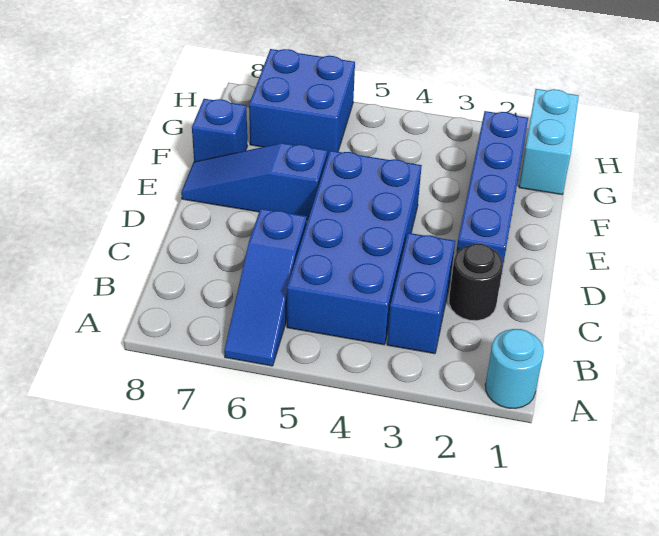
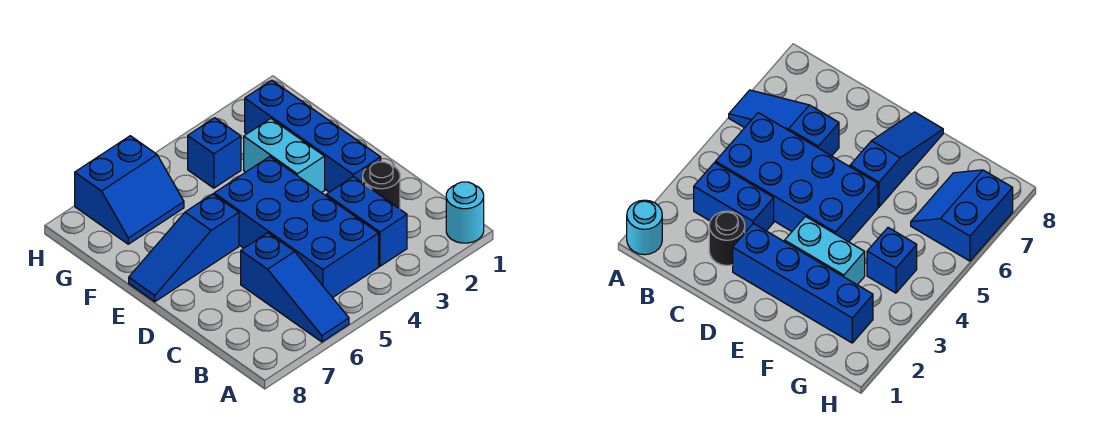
blue brick F8 level 1 -> blue brick G4 level 1
cyan brick G1:H1 level 1 -> cyan brick E3:F3 level 1
blue brick G6:H7 level 1 -> blue slope G6:H7 level 1 top H

